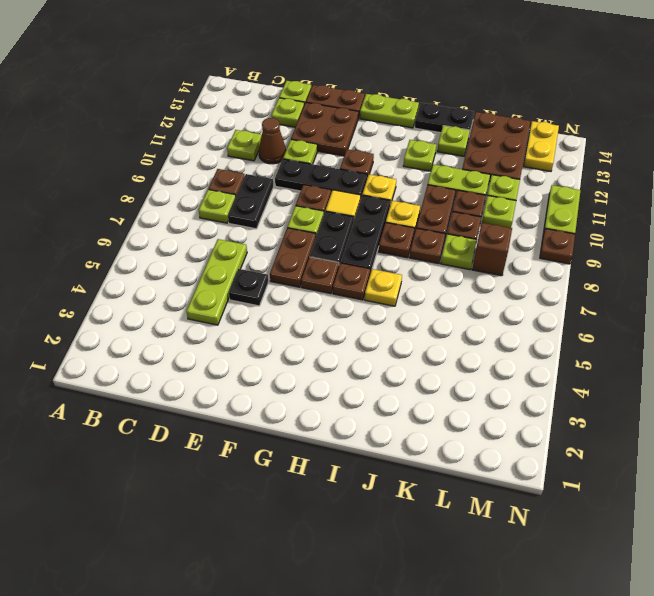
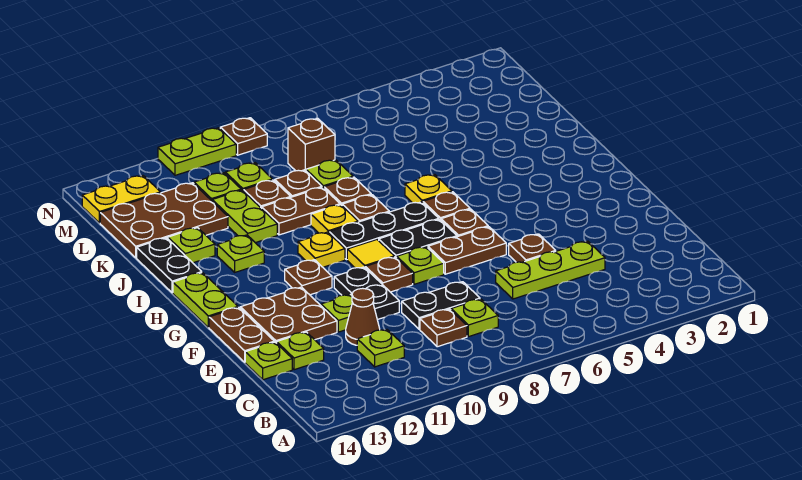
black plate E5 level 1 -> brown plate E5 level 1
black plate E10:G10 level 1 -> black plate E10:F10 level 1

